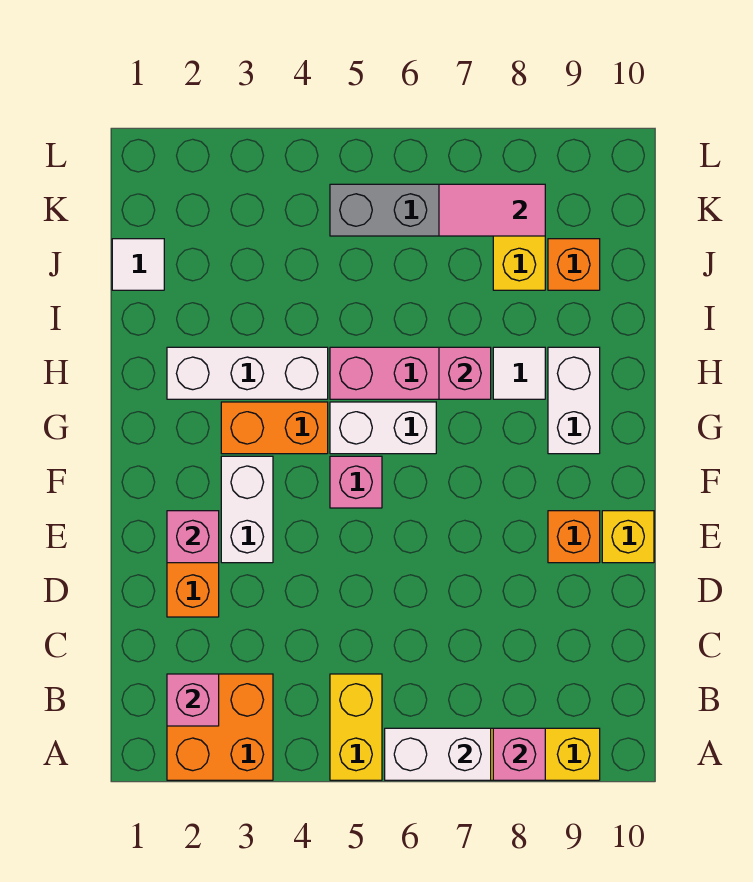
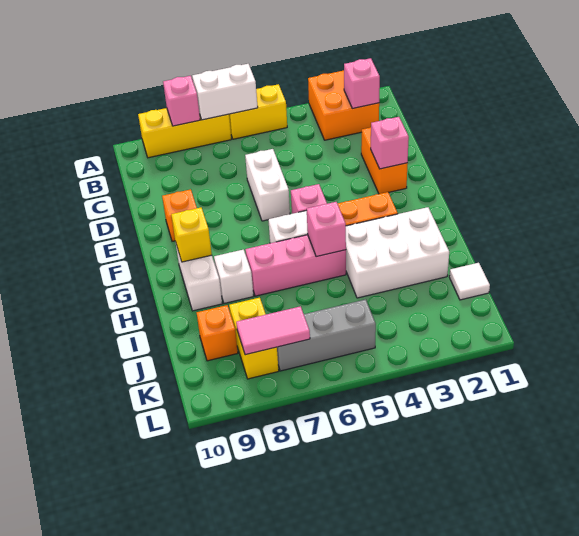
yellow brick A5:B5 level 1 -> yellow brick A5:A6 level 1
white brick E3:F3 level 1 -> white brick D6:E6 level 1
yellow brick E10 level 1 -> yellow brick G9 level 2
white brick H2:H4 level 1 -> white brick H2:I4 level 1
pink brick H7 level 2 -> pink brick H5 level 2
white tile H8 level 1 -> white brick H8 level 1

